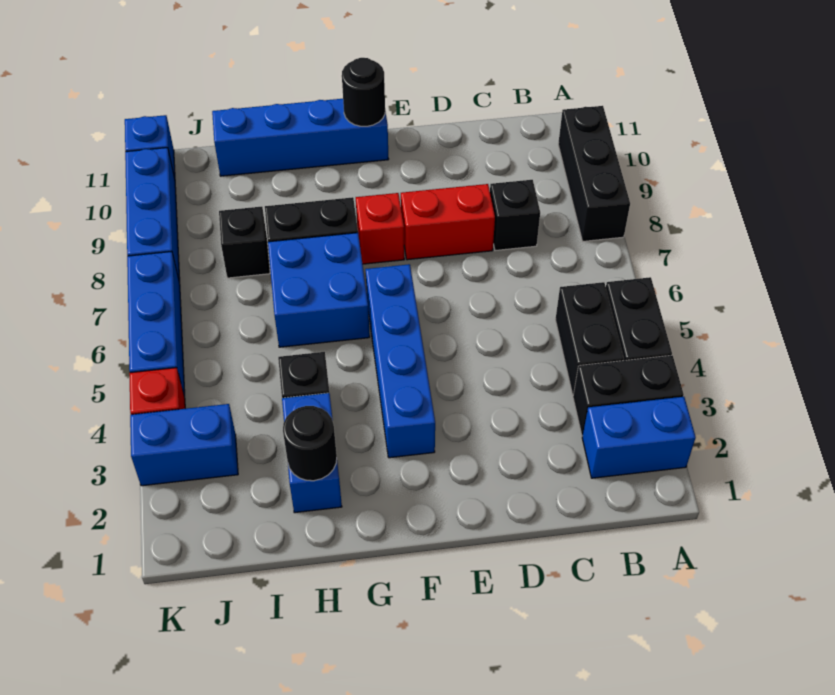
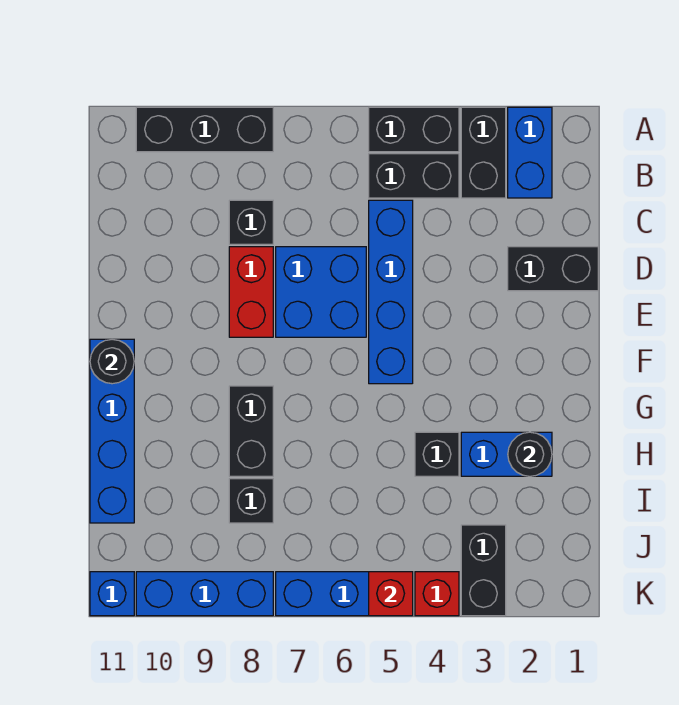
none -> black brick D1:D2 level 1
blue brick F3:F6 level 1 -> blue brick C5:F5 level 1
red brick F8 level 1 -> red brick K5 level 2
blue brick G6:H7 level 1 -> blue brick D6:E7 level 1
blue brick J3:K3 level 1 -> black brick J3:K3 level 1

